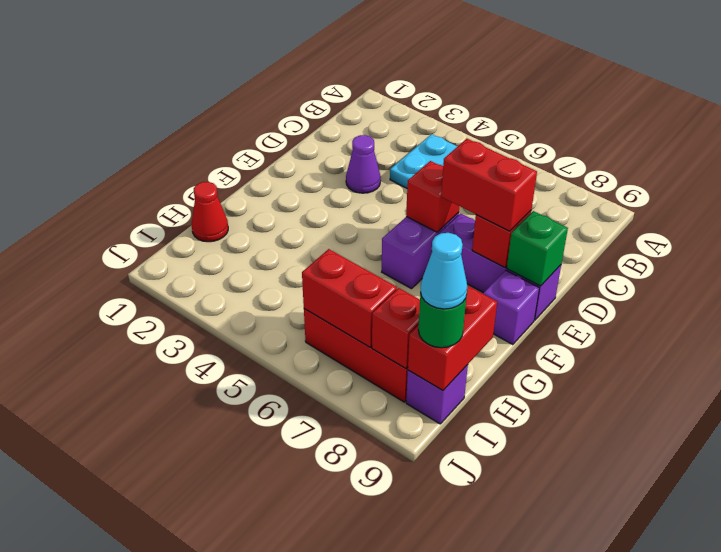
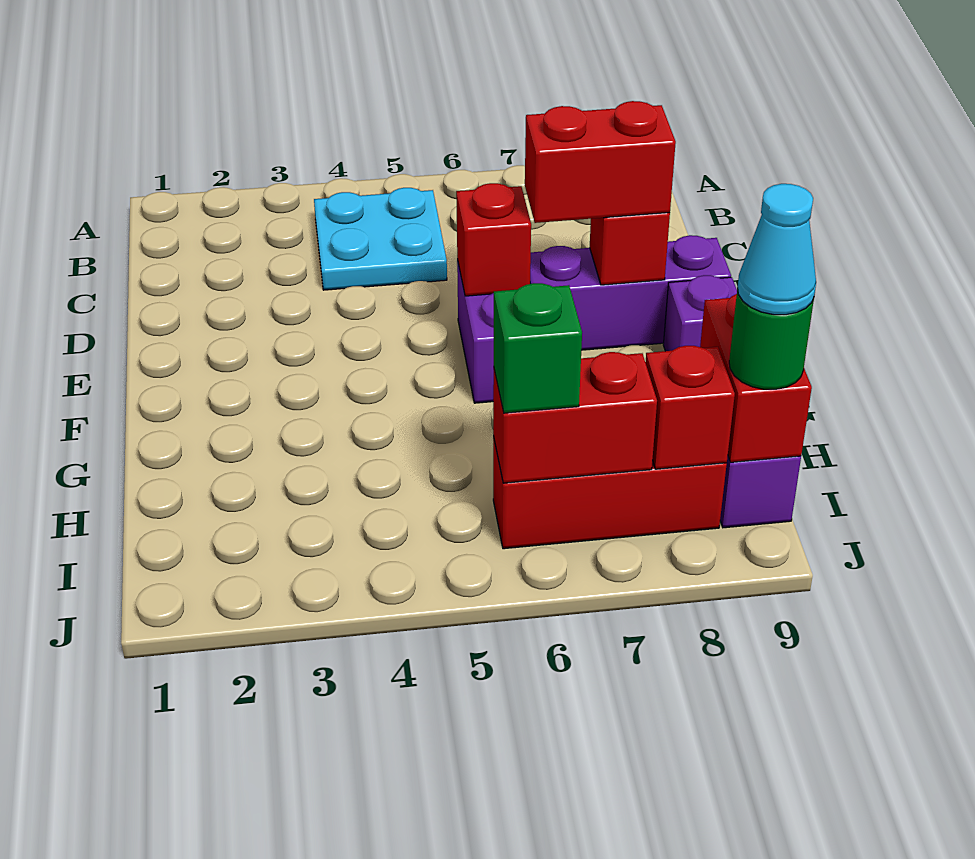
purple cone D3 level 1 -> none
green brick E9 level 2 -> green brick I6 level 3
red cone H1 level 1 -> none

